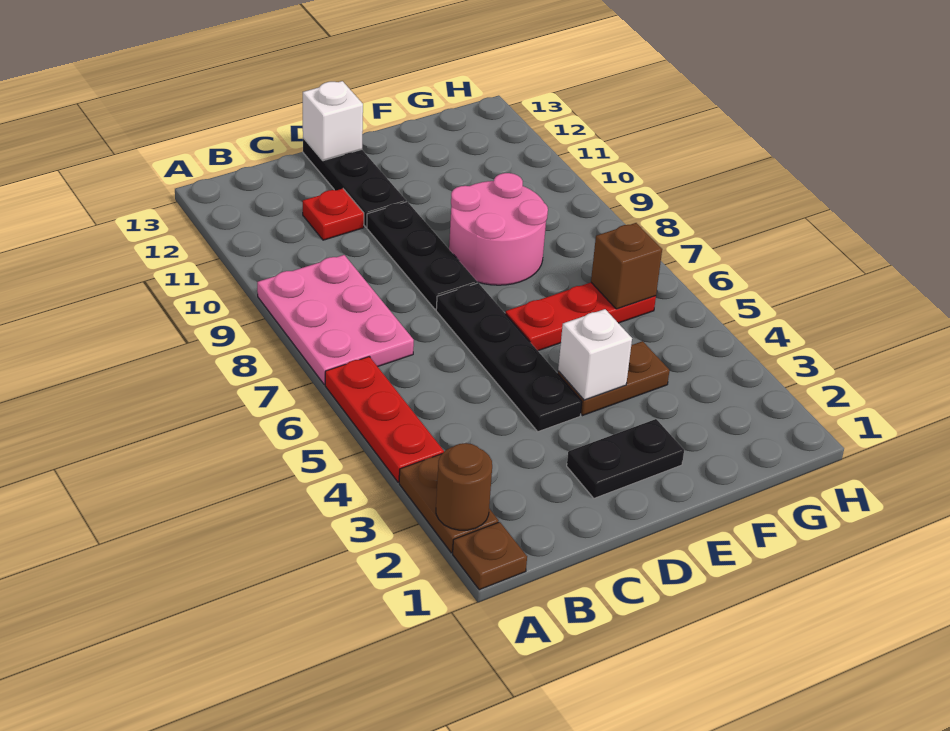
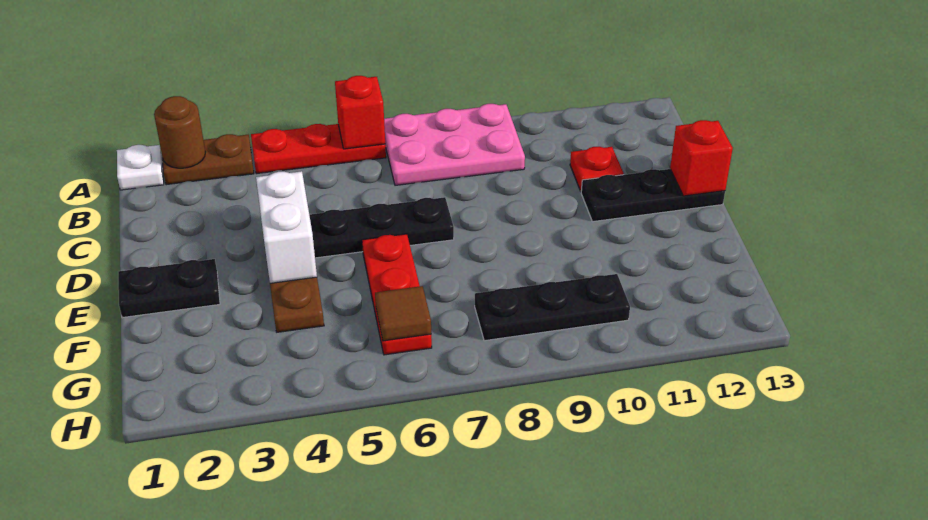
brown plate A1 level 1 -> white plate A1 level 1
none -> red brick A6 level 2
black plate D2:E2 level 1 -> black plate E1:E2 level 1
black plate D8:D10 level 1 -> black plate G8:G10 level 1
white brick D13 level 2 -> red brick D13 level 2
white brick E4 level 2 -> white brick D4:E4 level 2
pink round brick E8:F9 level 1 -> none
brown brick G6 level 2 -> brown tile G6 level 2

